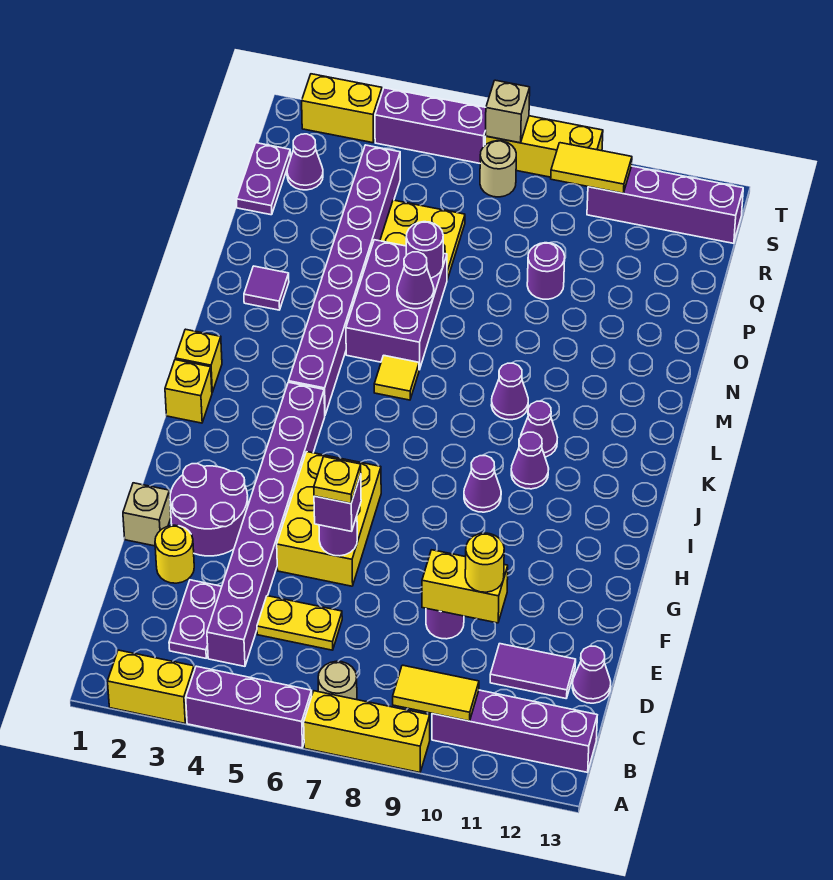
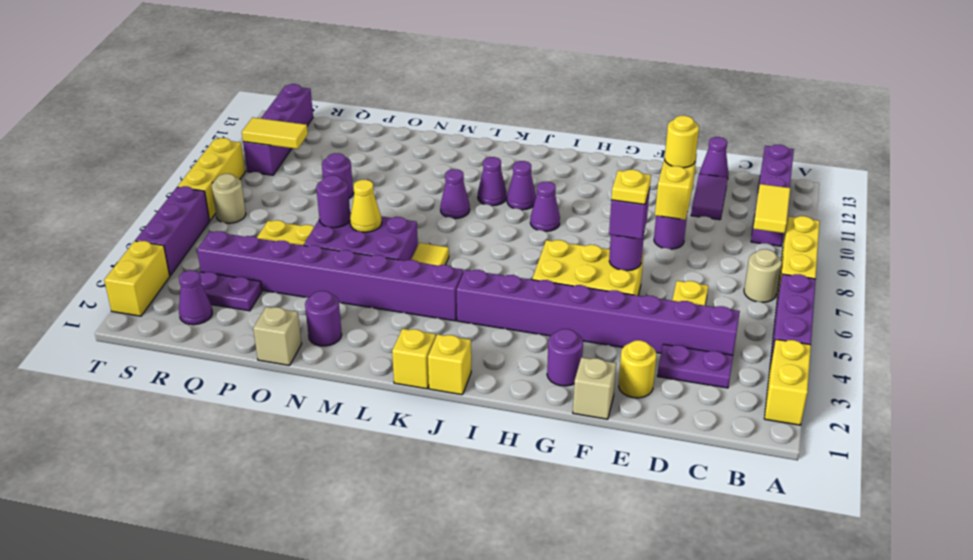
purple round brick F2:G3 level 1 -> purple round brick G2 level 1
purple tile N2 level 1 -> purple round brick N2 level 1
purple cone N6 level 2 -> yellow cone N6 level 2
purple plate Q1:R1 level 1 -> purple plate Q3:R3 level 1
yellow tile S9:S10 level 2 -> yellow tile R10:S10 level 2
tan brick T7 level 2 -> tan brick O1 level 1

